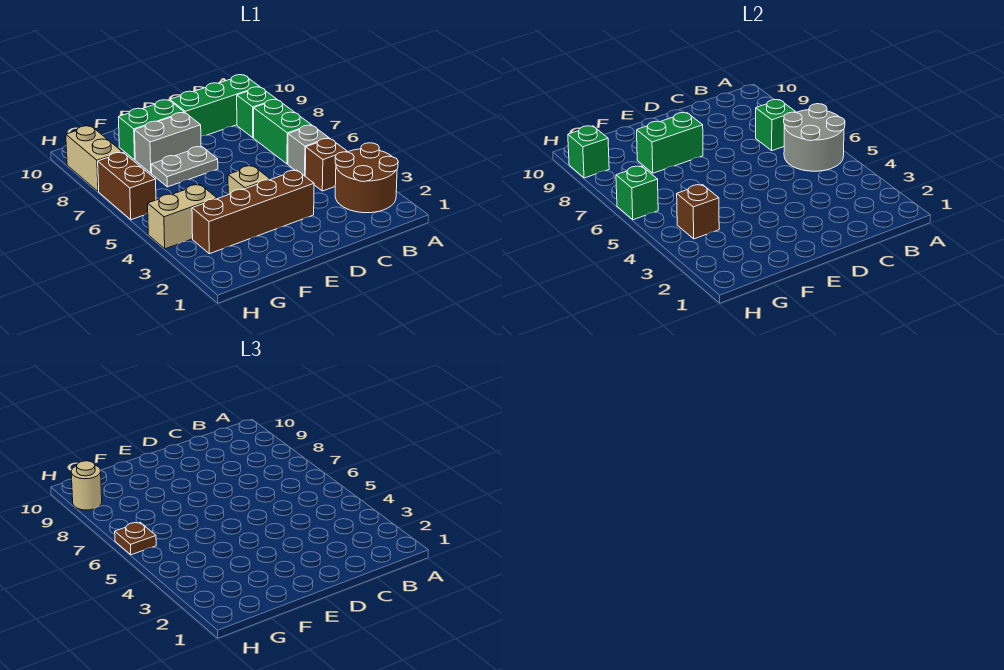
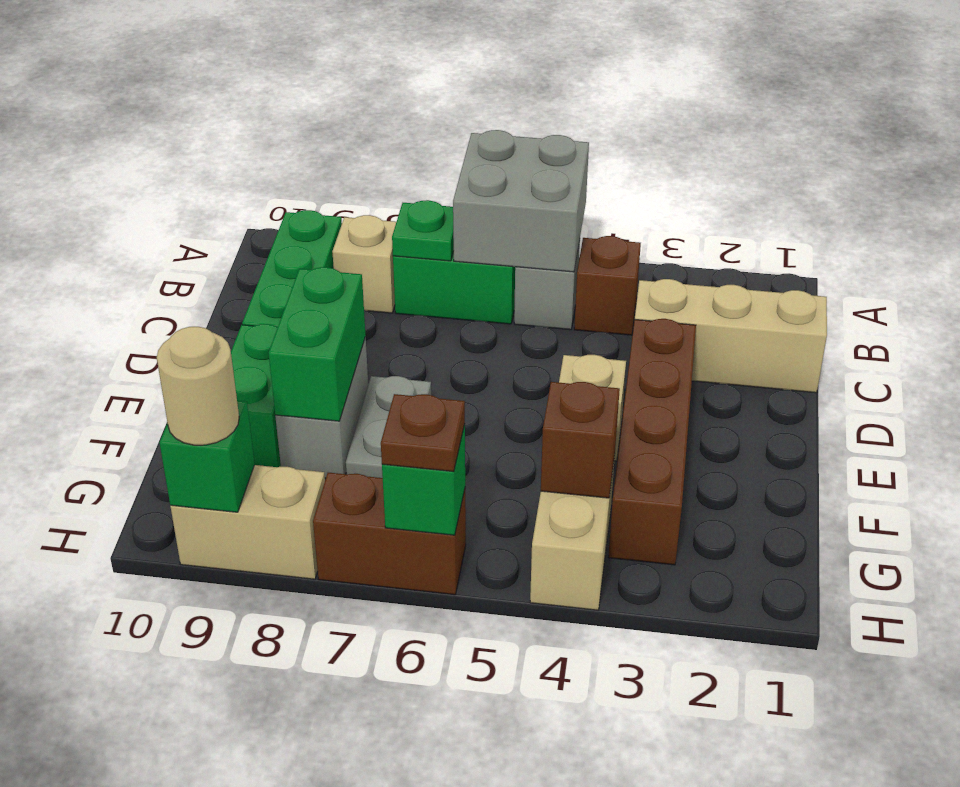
brown round brick A2:B3 level 1 -> none
grey round brick A5:B6 level 2 -> grey brick A5:B6 level 2
green brick B7 level 2 -> green plate B7 level 2
green brick B8 level 1 -> tan brick B8 level 1
none -> tan brick C1:C3 level 1

